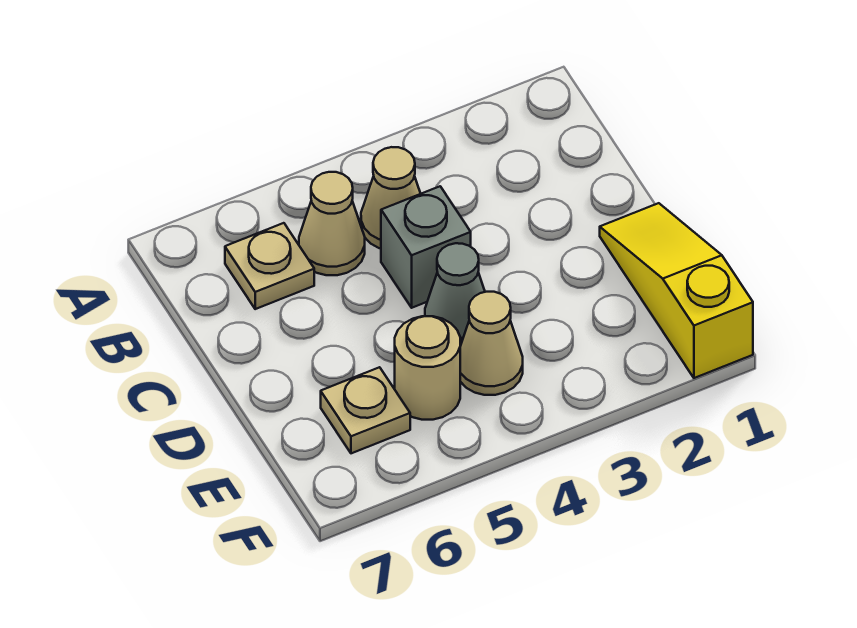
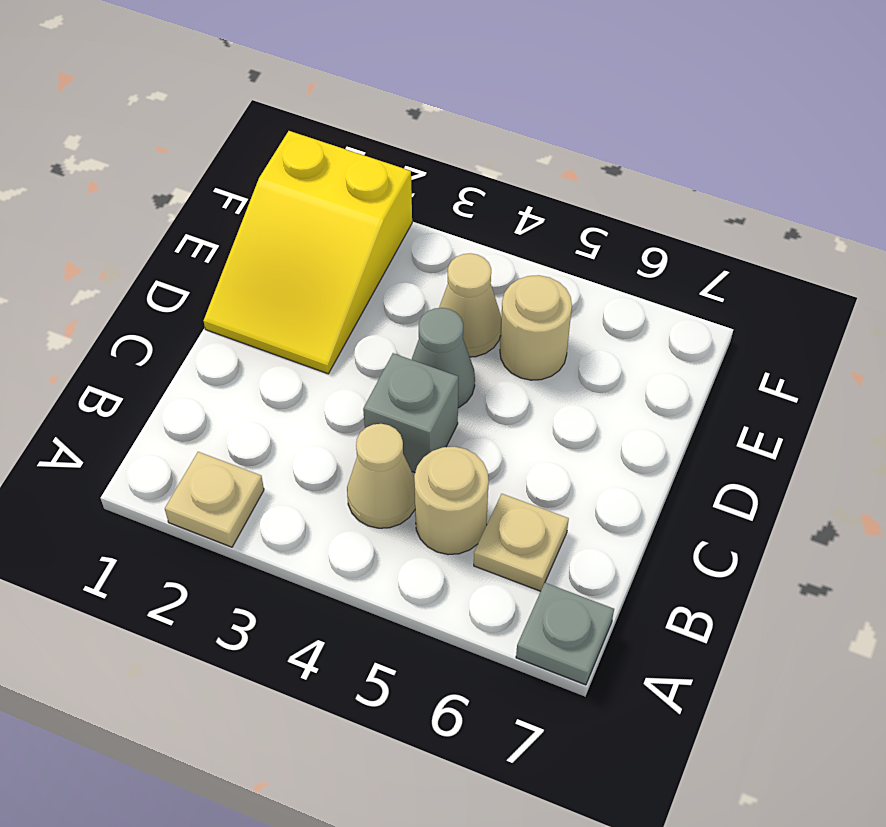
none -> grey plate A7 level 1
tan cone B5 level 1 -> tan round brick B5 level 1
yellow slope D1:F1 level 1 top F -> yellow slope D1:F2 level 1 top F
tan plate E6 level 1 -> tan plate A2 level 1

